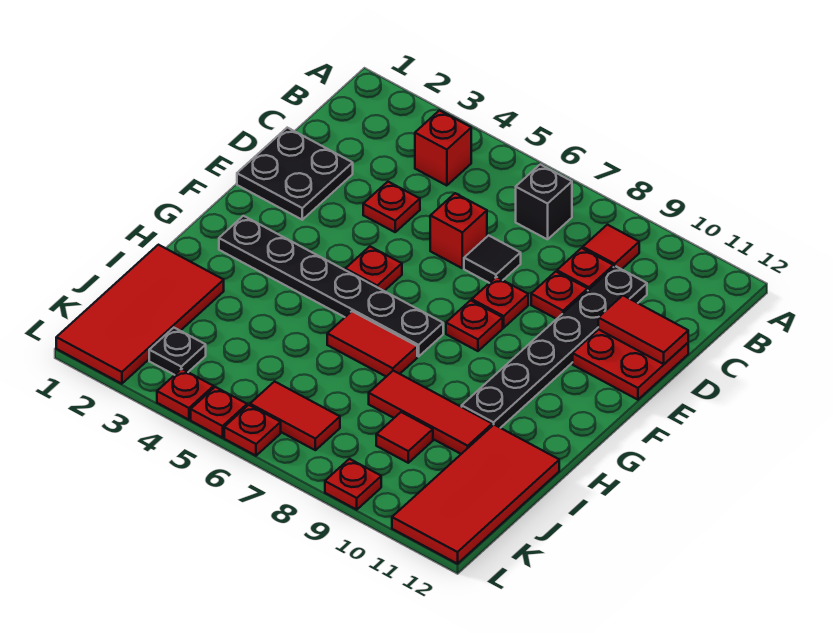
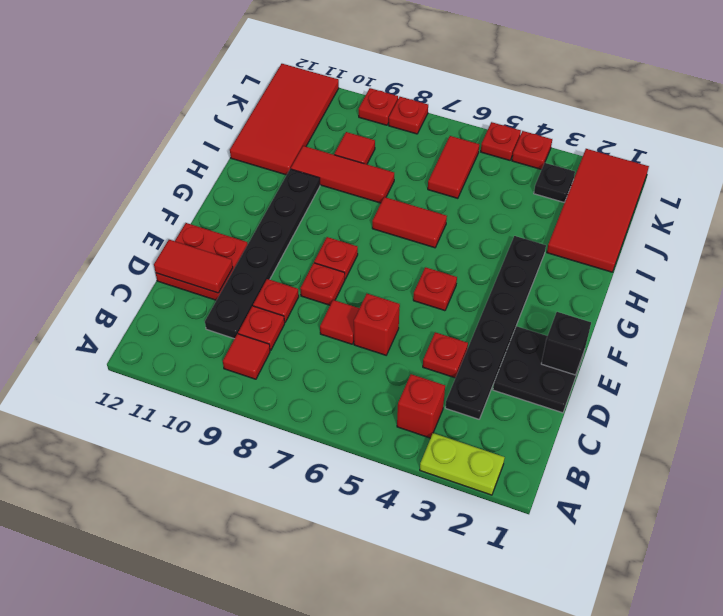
none -> lime plate A2:A3 level 1
black brick B7 level 1 -> black brick E1 level 2
black tile D7 level 1 -> red tile D7 level 1
black plate G2:G7 level 1 -> black plate C3:H3 level 1
red tile K6:K7 level 1 -> red tile J6:K6 level 1
red plate L6 level 1 -> red plate L8 level 1

